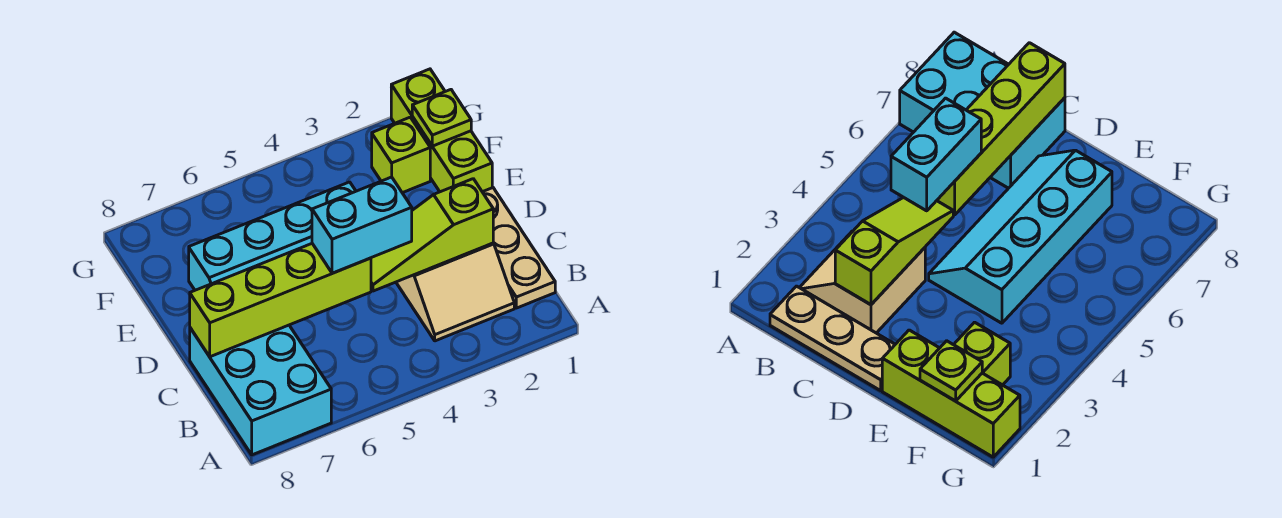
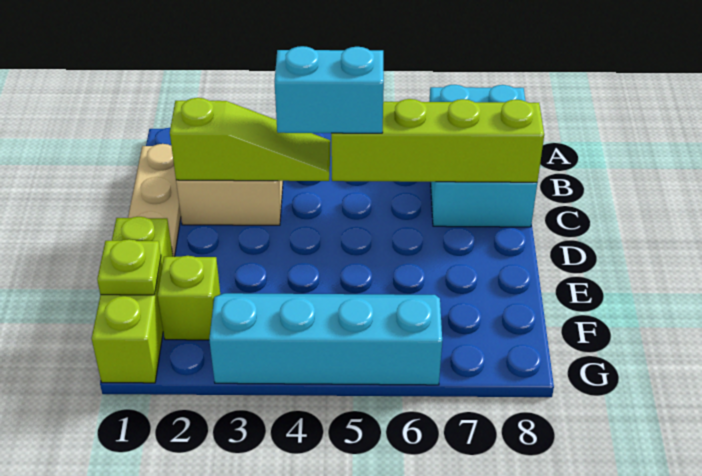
cyan slope D4:E7 level 1 top E -> cyan slope F3:G6 level 1 top G

